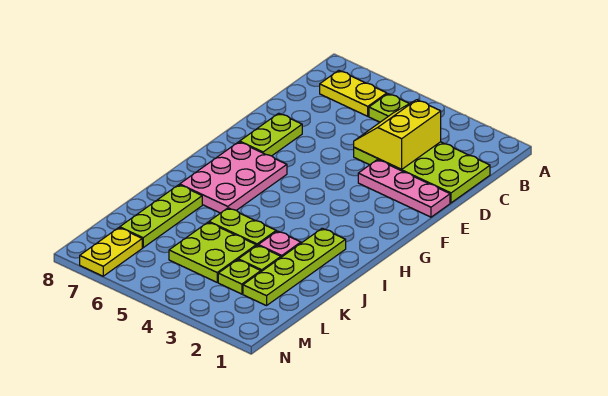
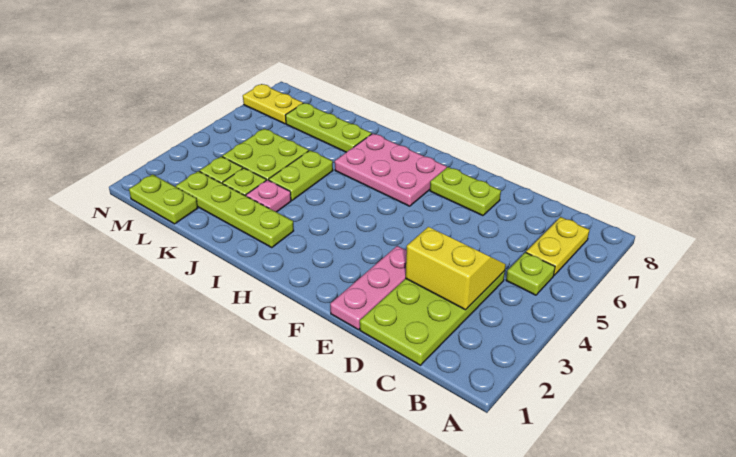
none -> lime plate L1:M1 level 1

